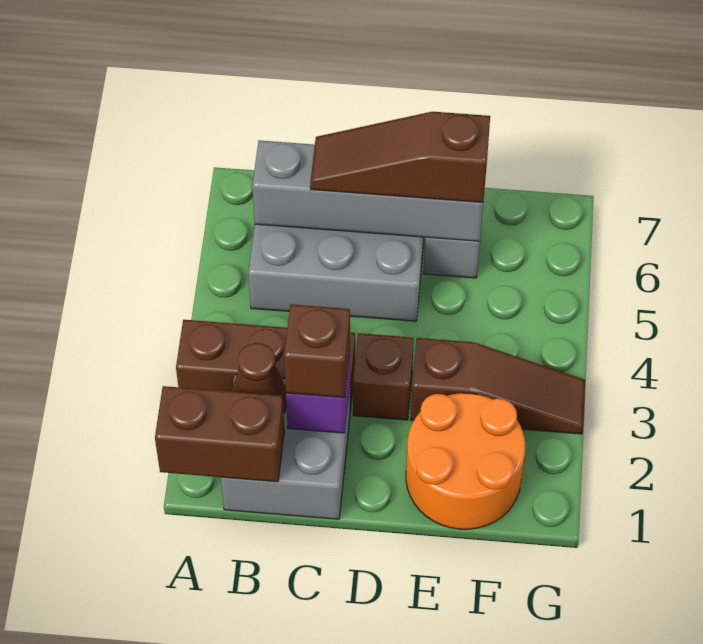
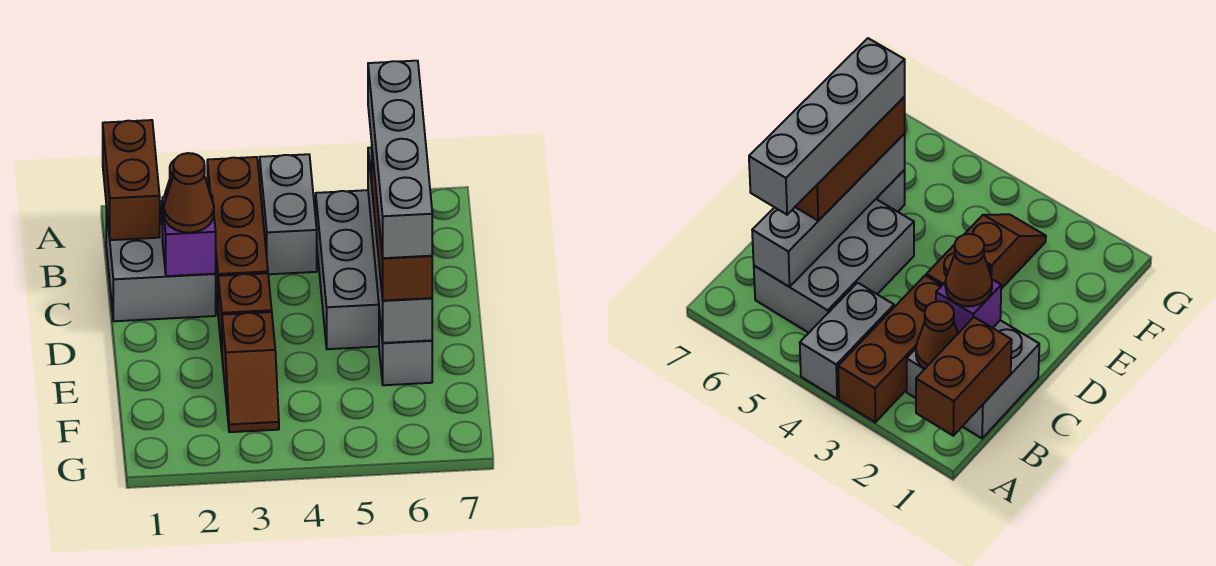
none -> grey brick A4:B4 level 1
none -> grey brick B6:E6 level 4
brown brick C2 level 3 -> brown cone C2 level 3
brown slope C6:E6 level 3 top E -> brown brick C6:E6 level 3
orange round brick E1:F2 level 1 -> none
brown slope E3:G3 level 1 top E -> brown slope E3:F3 level 1 top E

